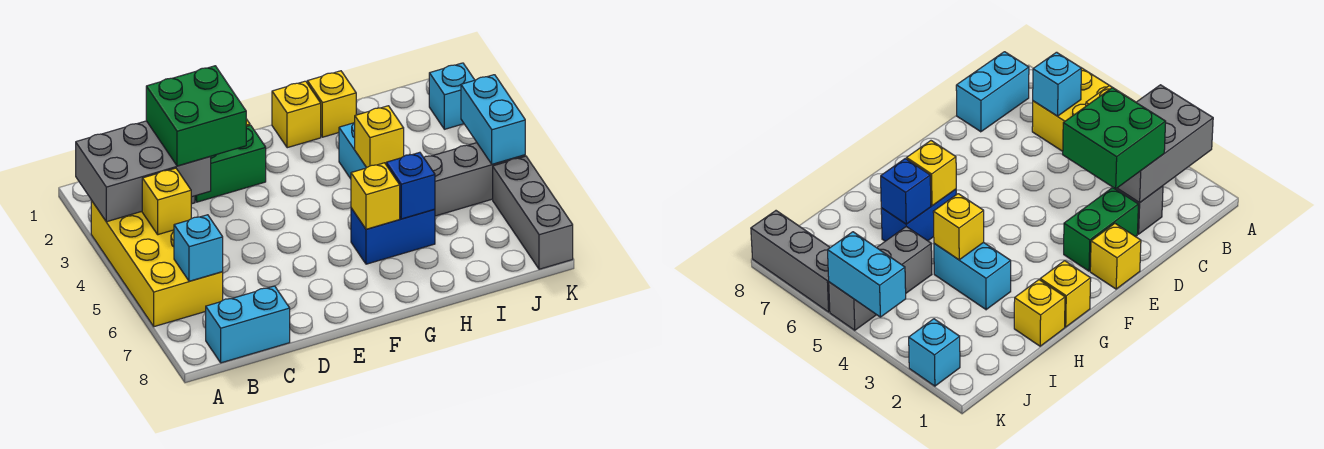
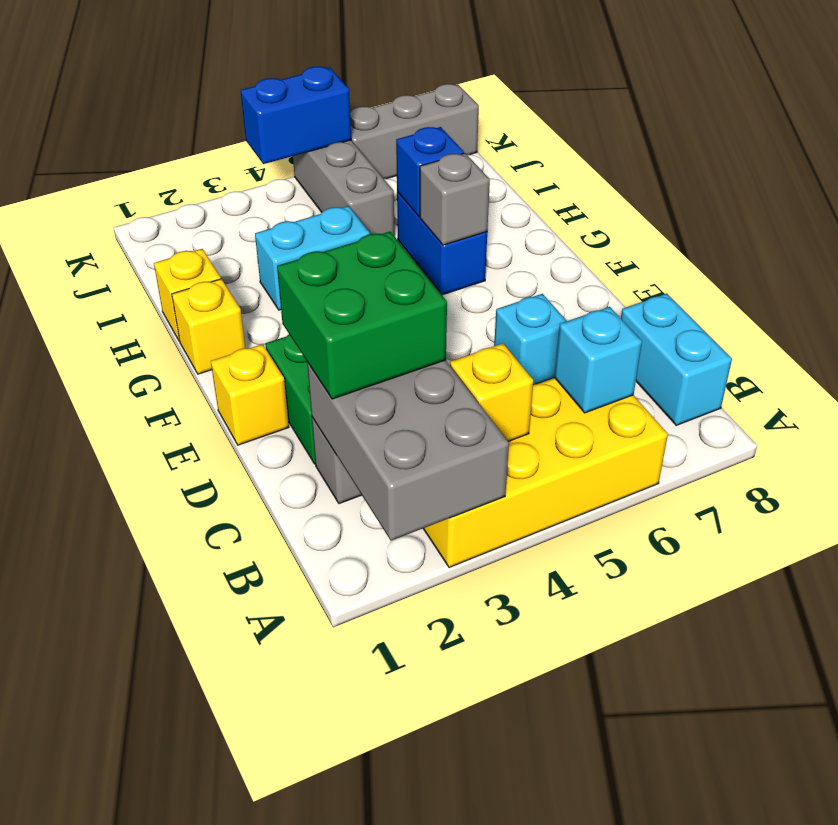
yellow brick G6 level 2 -> grey brick G6 level 2
yellow brick H4 level 2 -> none
cyan brick K2 level 1 -> cyan brick D6 level 1
cyan brick K4:K5 level 2 -> blue brick K4:K5 level 2

